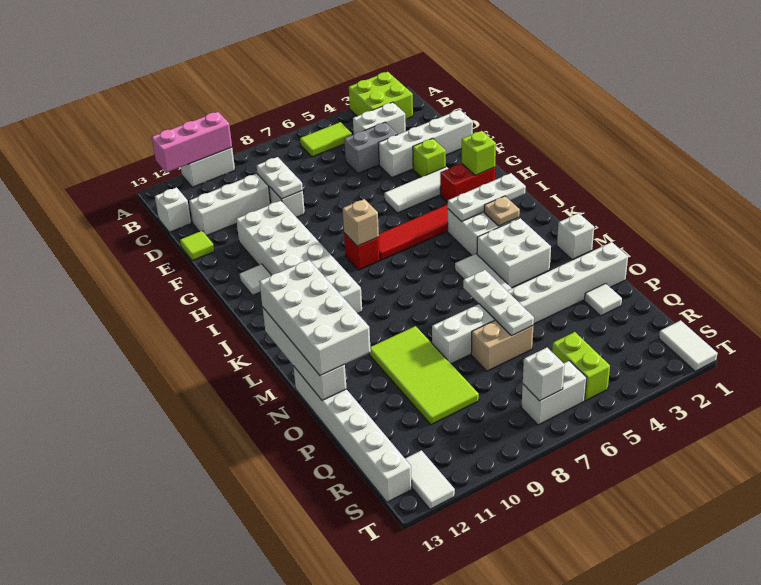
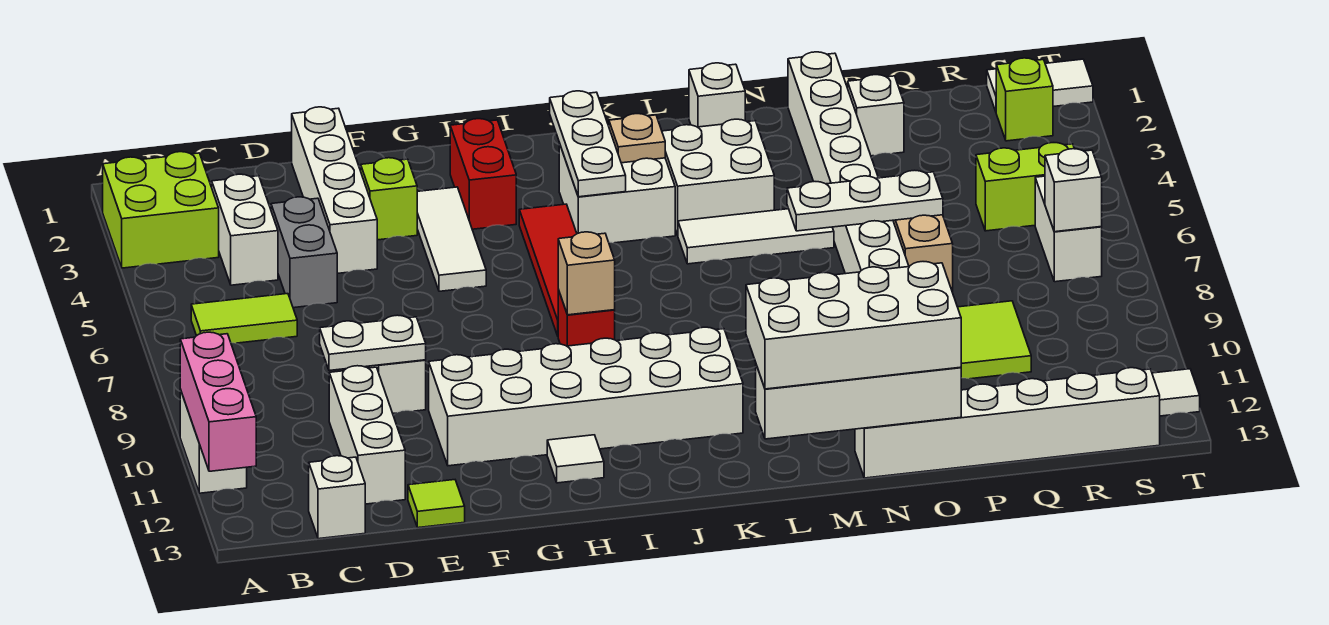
lime tile B5:B6 level 1 -> lime tile B6:C6 level 1
lime brick H2 level 2 -> lime brick S2 level 1
white tile P2 level 1 -> white brick P2 level 1

